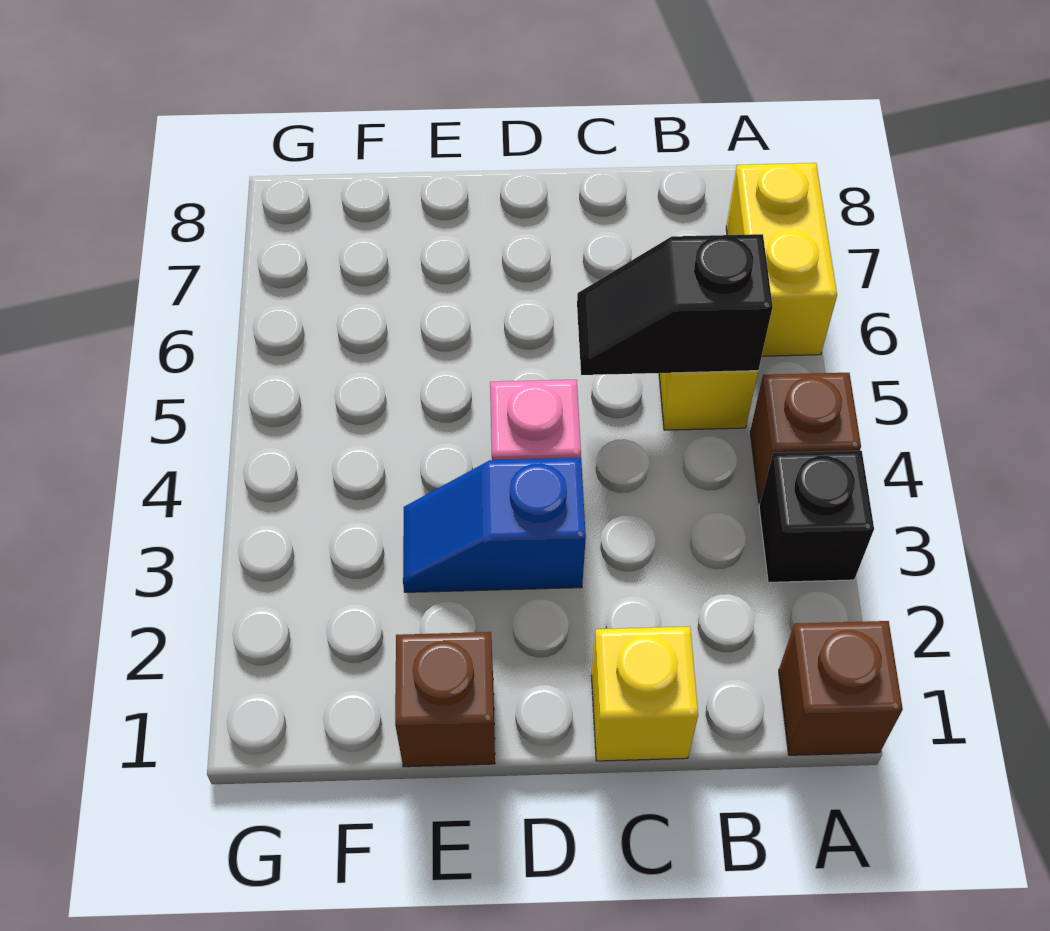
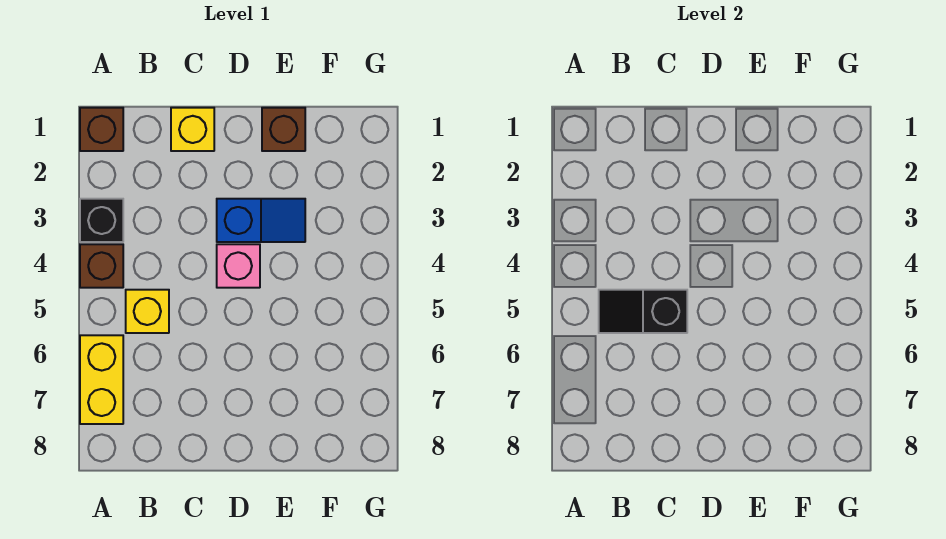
black slope B5:C5 level 2 top B -> black slope B5:C5 level 2 top C

